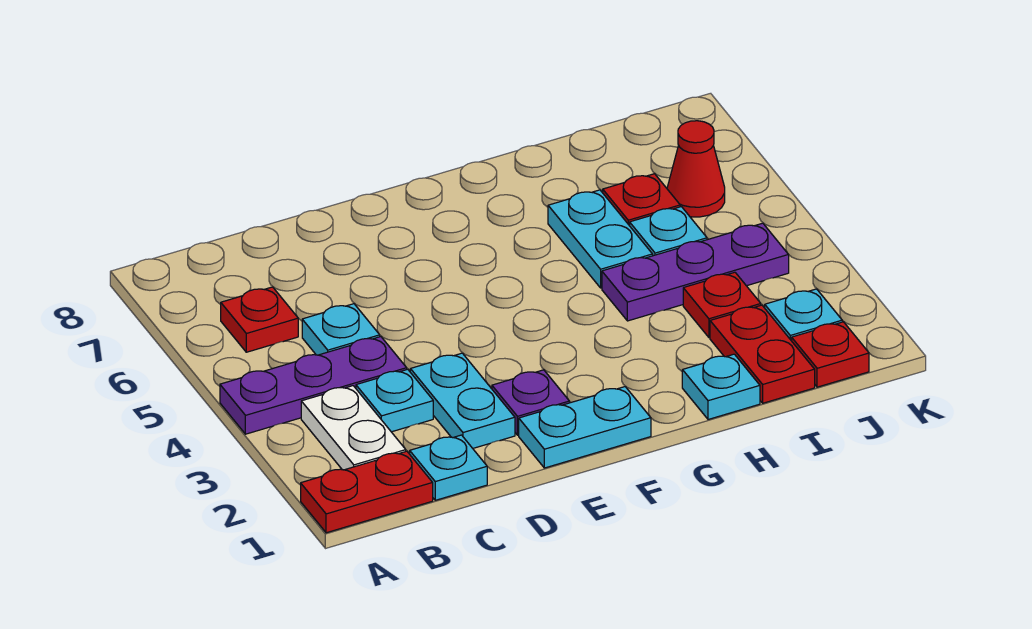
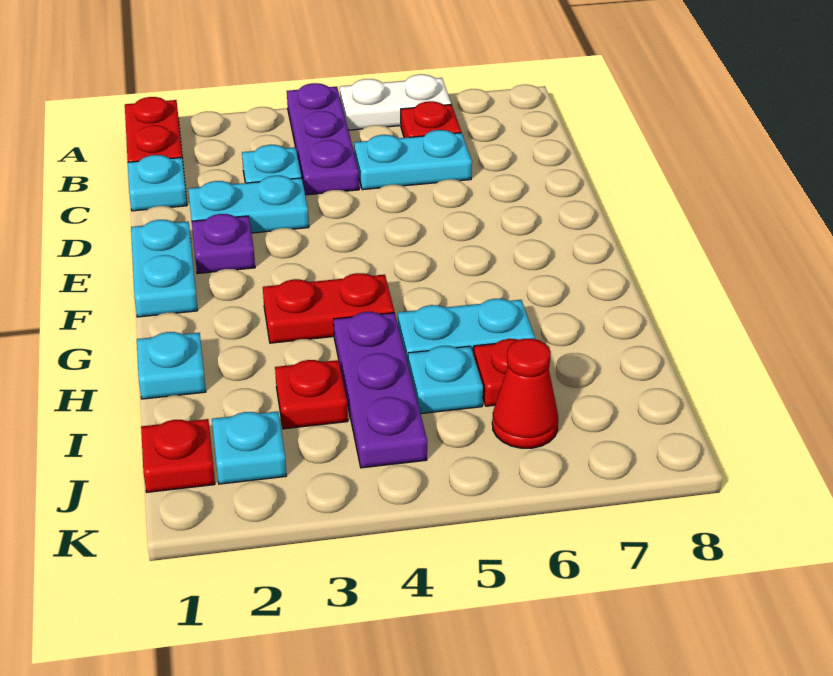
white plate B2:B3 level 1 -> white plate A5:A6 level 1
cyan plate C5 level 1 -> cyan plate C5:C6 level 1
red plate I1:I2 level 1 -> red plate G3:G4 level 1

